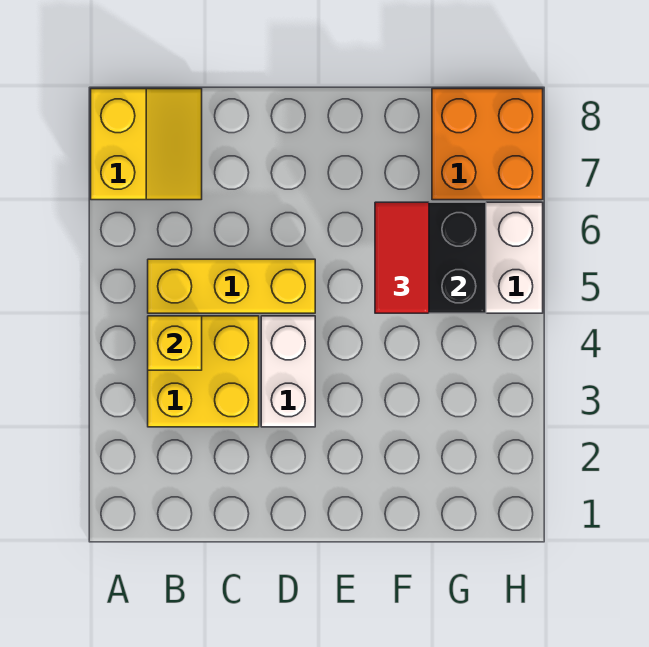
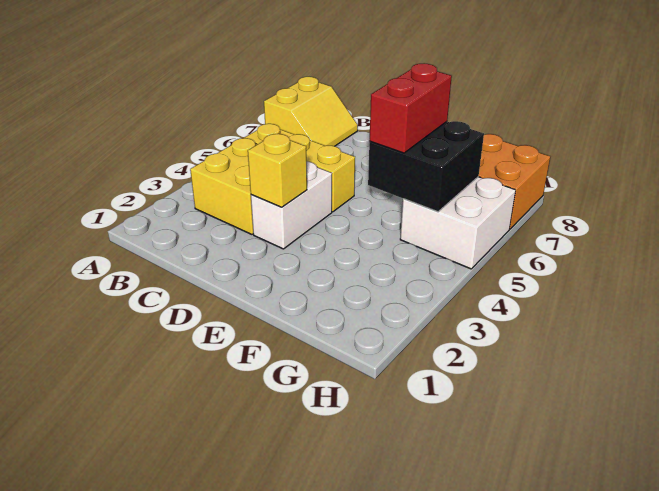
yellow brick B4 level 2 -> yellow brick D3 level 2
red tile F5:F6 level 3 -> red brick F5:F6 level 3

